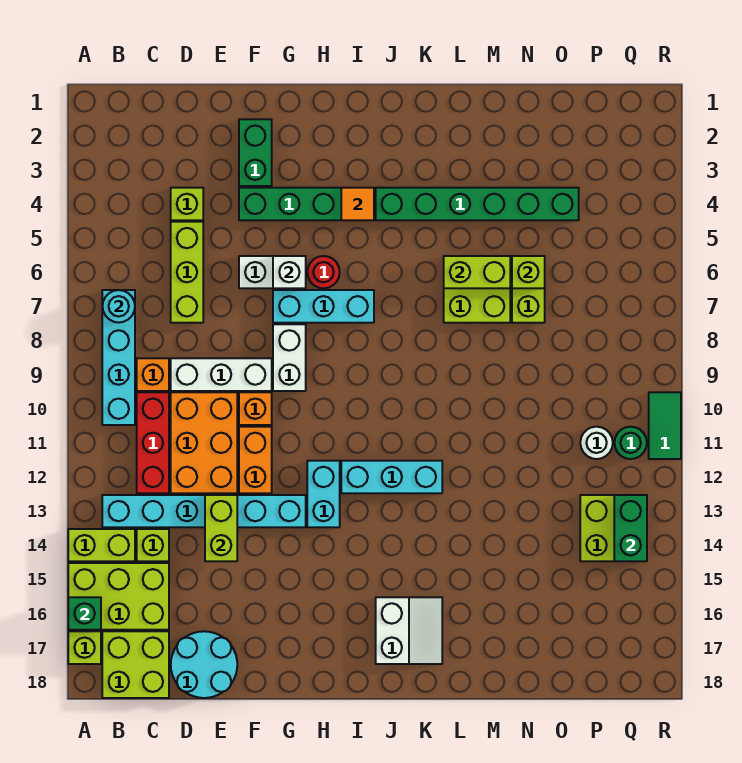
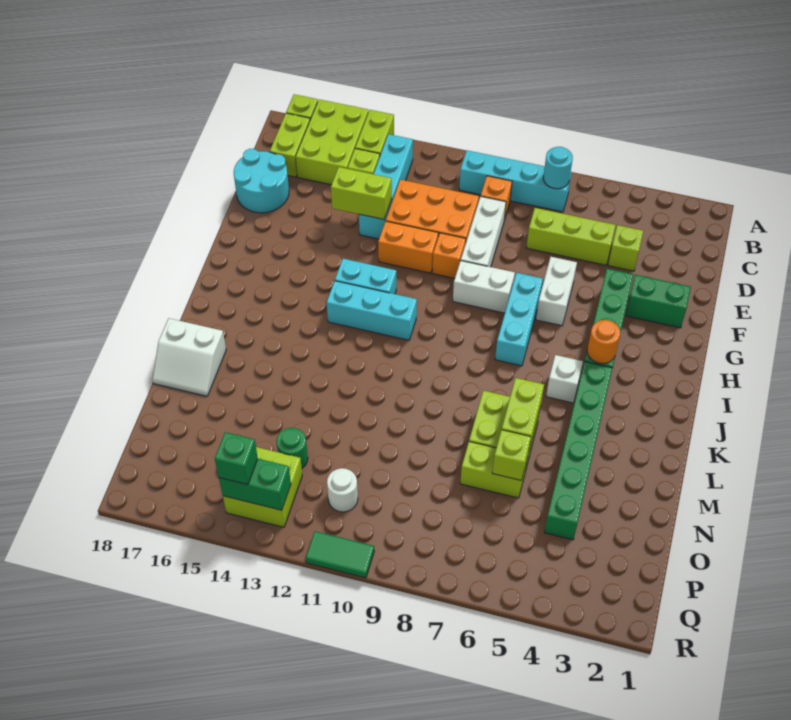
green brick A16 level 2 -> green brick Q14 level 3
cyan brick B13:G13 level 1 -> cyan brick B13:E13 level 1
lime brick B17:C18 level 1 -> lime brick B17:C17 level 1
red brick C10:C12 level 1 -> none
white brick G6 level 2 -> white brick J5 level 1
red round brick H6 level 1 -> none
orange tile I4 level 2 -> orange round brick I4 level 2
cyan brick I12:K12 level 1 -> cyan brick I11:I13 level 1
white slope J16:K17 level 1 top J -> white slope L17:M18 level 1 top L
green round brick Q11 level 1 -> green round brick O13 level 1

